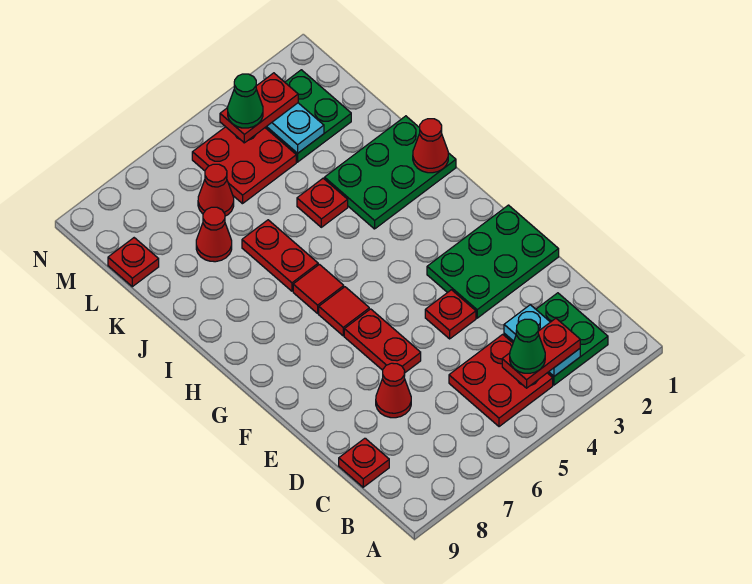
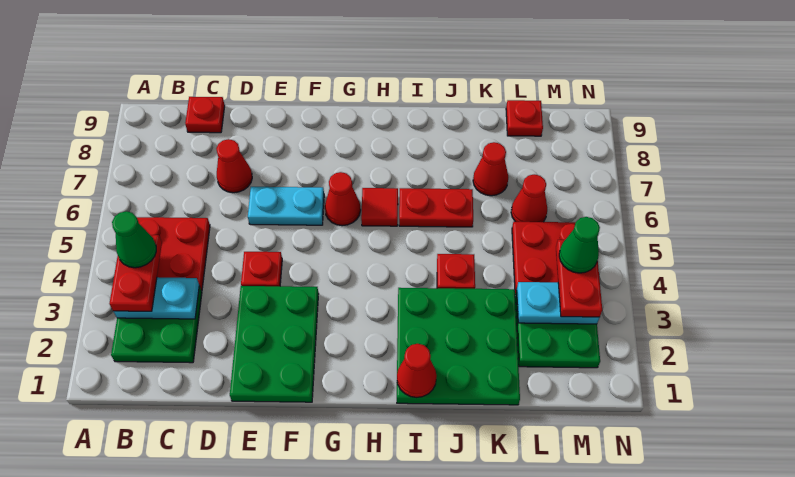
red plate E6:F6 level 1 -> cyan plate E6:F6 level 1
red tile G6 level 1 -> red cone G6 level 1
green plate I1:J3 level 1 -> green plate I1:K3 level 1

